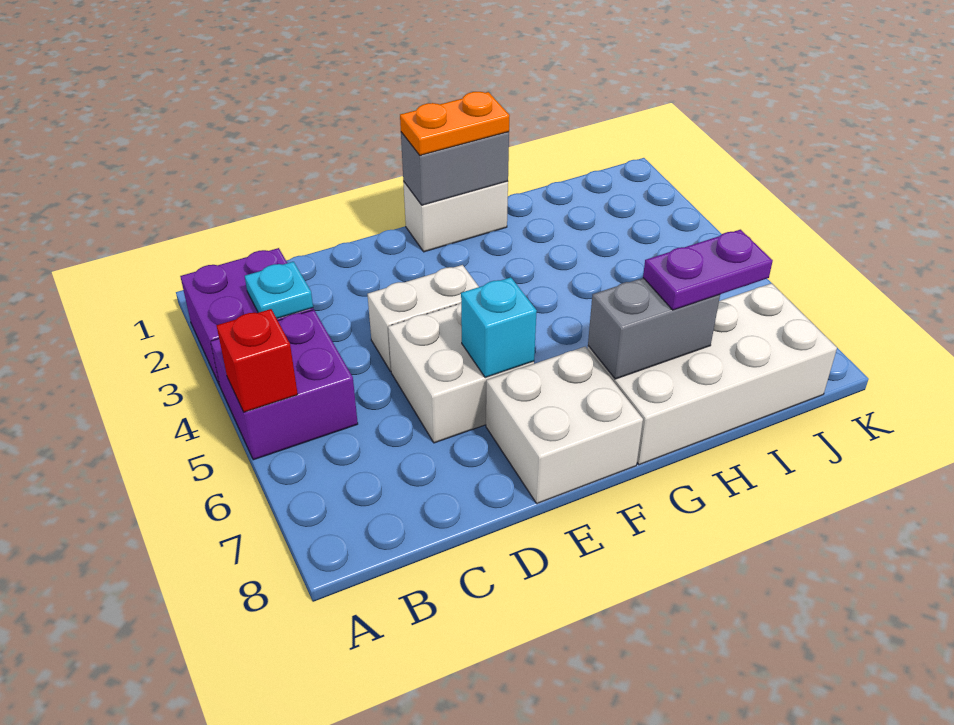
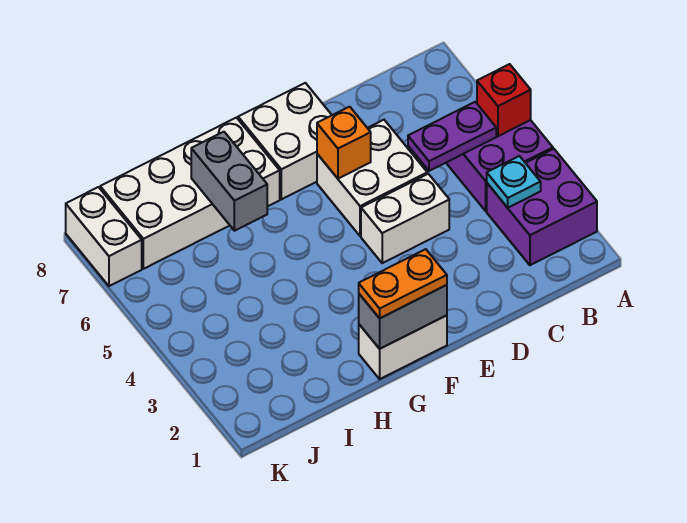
cyan brick E6 level 2 -> orange brick E6 level 2
grey brick G7:H7 level 2 -> grey brick H6:H7 level 2
purple plate H7:I7 level 3 -> purple plate B5:C5 level 2
none -> white brick K7:K8 level 1

